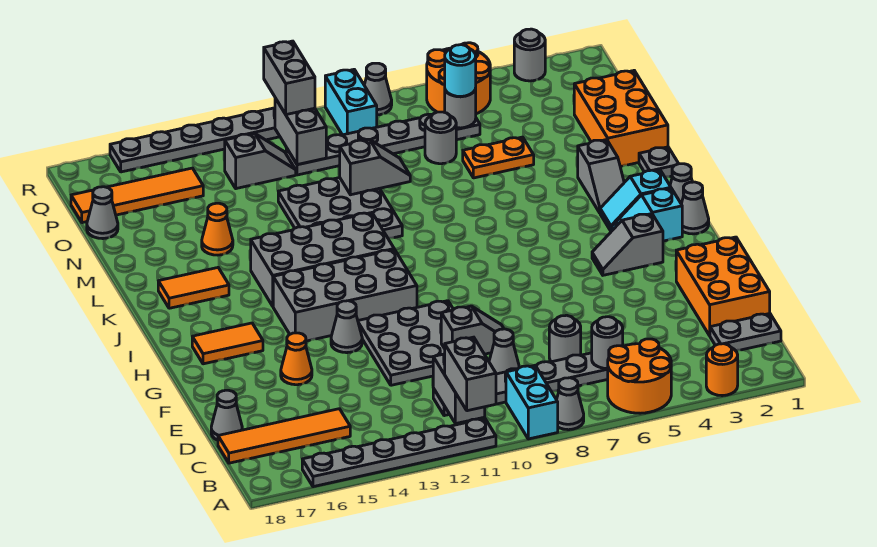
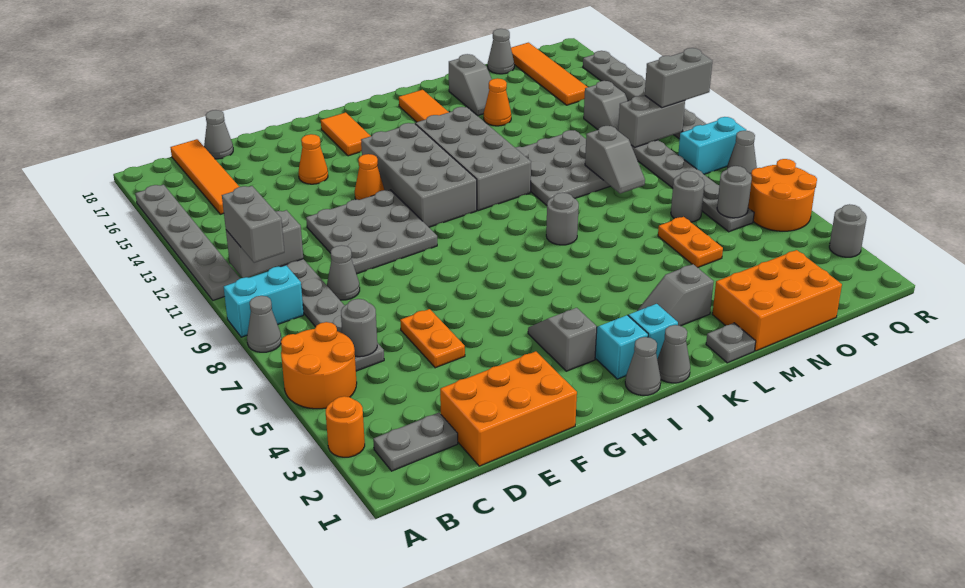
grey brick A11:B11 level 3 -> grey brick B10:B11 level 3
grey plate C1:C2 level 1 -> grey plate B2:C2 level 1
grey round brick D7 level 1 -> grey round brick K8 level 1
none -> orange plate E5:E6 level 1
grey slope E9:E10 level 2 top 10 -> grey slope M16:M17 level 1 top 17
grey cone G13 level 1 -> orange cone G13 level 1
cyan round brick P6 level 3 -> none

